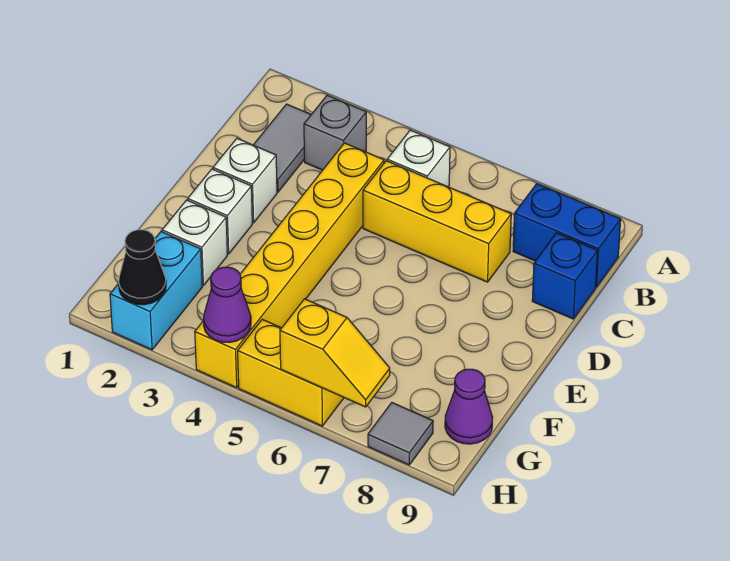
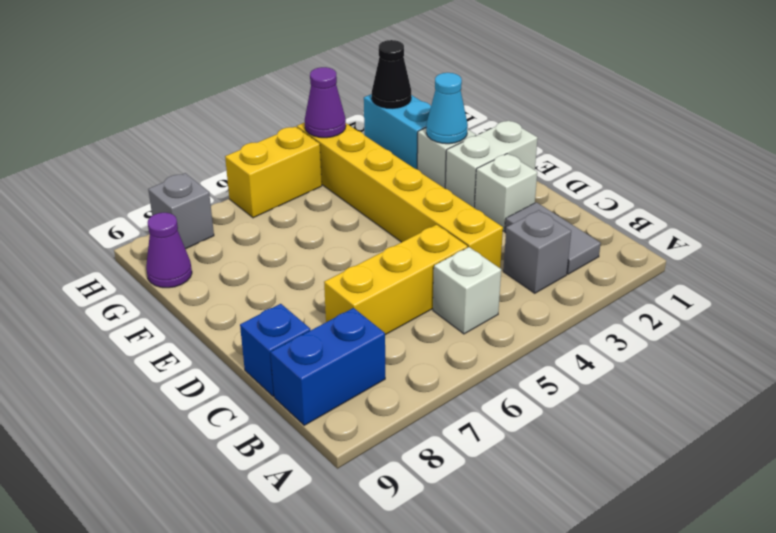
white brick E2 level 1 -> white brick E1:E2 level 1
none -> cyan cone F2 level 2
yellow slope H6:H7 level 2 top 6 -> none
grey tile H8 level 1 -> grey brick H8 level 1

